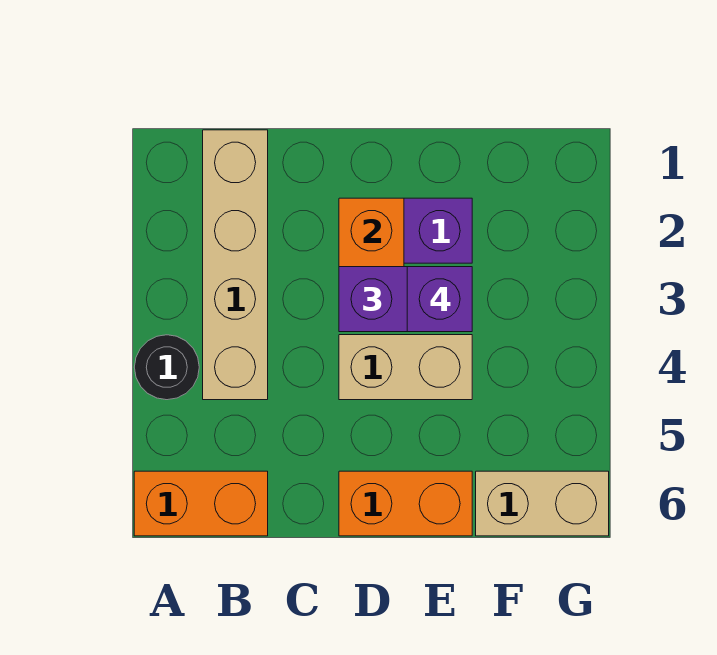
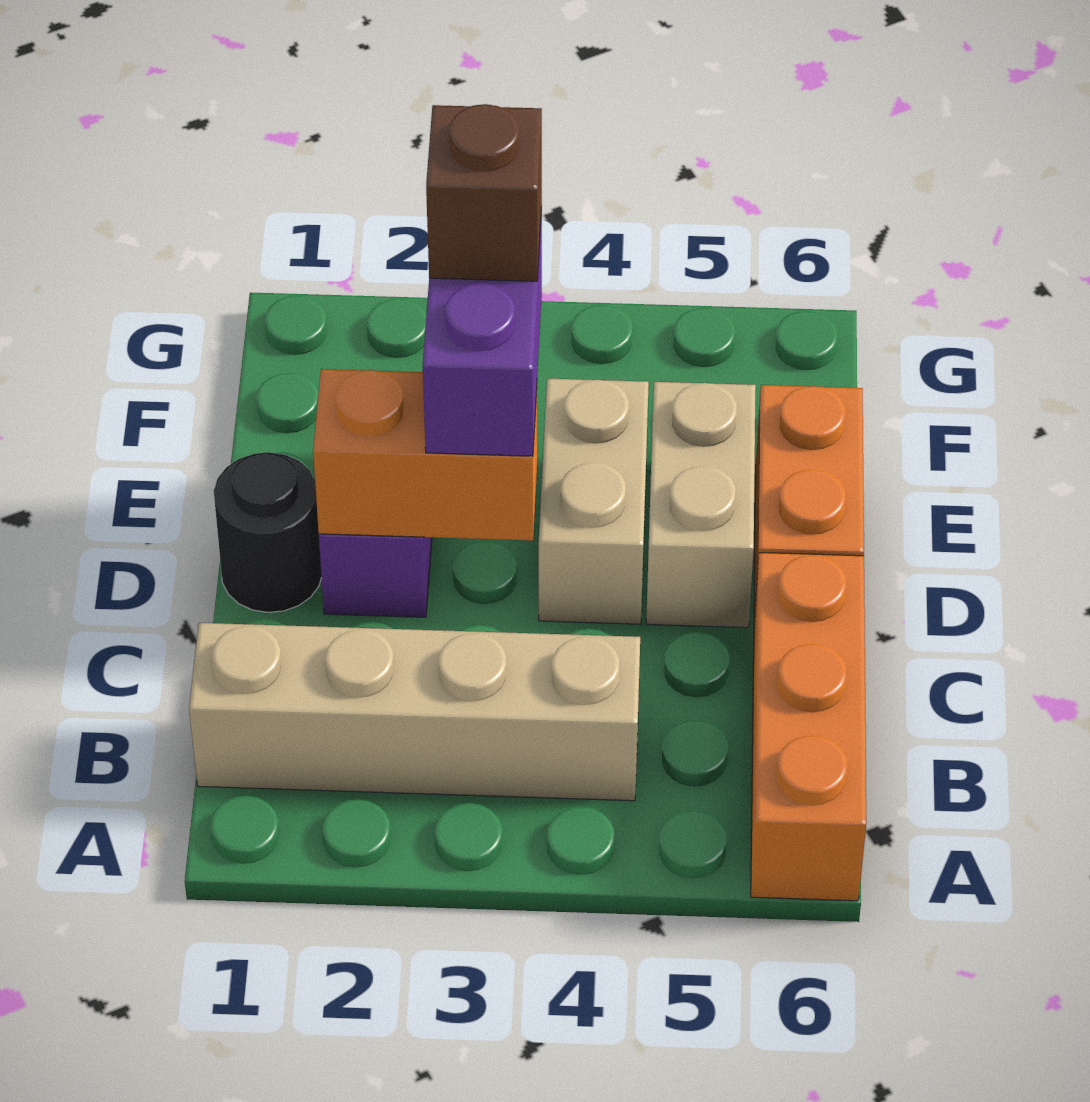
black round brick A4 level 1 -> black round brick D1 level 1
orange brick A6:B6 level 1 -> orange brick A6:C6 level 1
purple brick E3 level 4 -> brown brick E3 level 4
tan brick F6:G6 level 1 -> tan brick D5:E5 level 1

